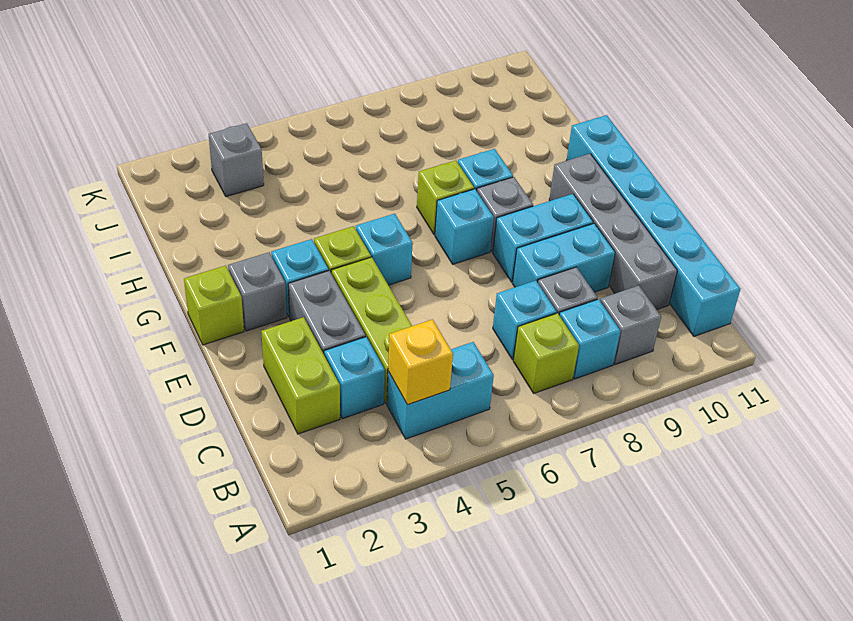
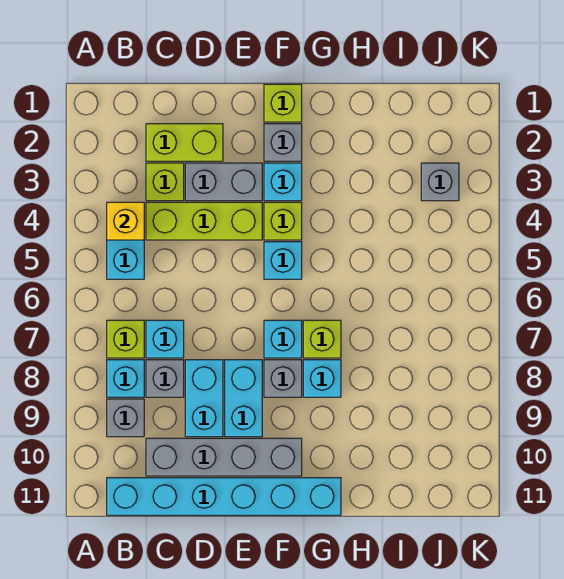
cyan brick C3 level 1 -> lime brick C3 level 1

